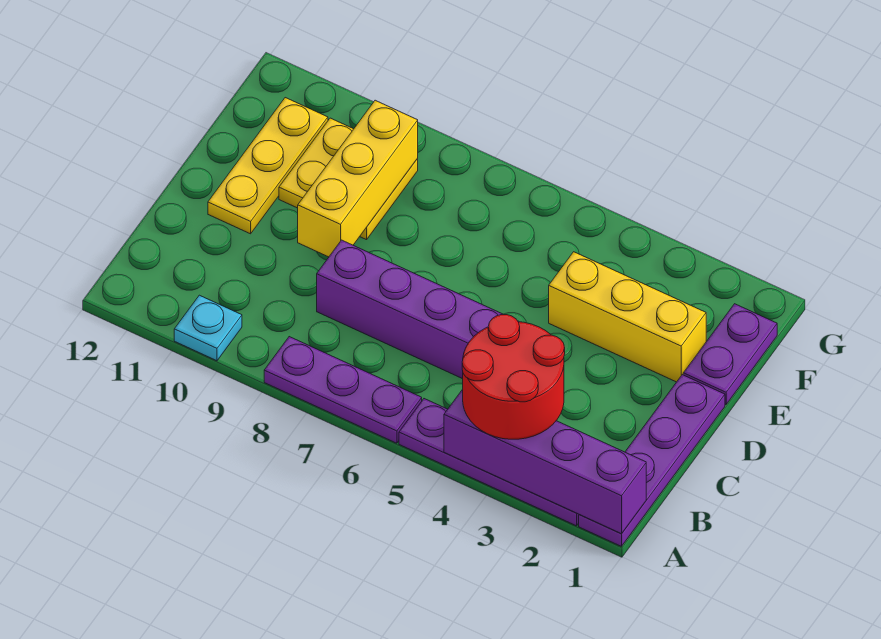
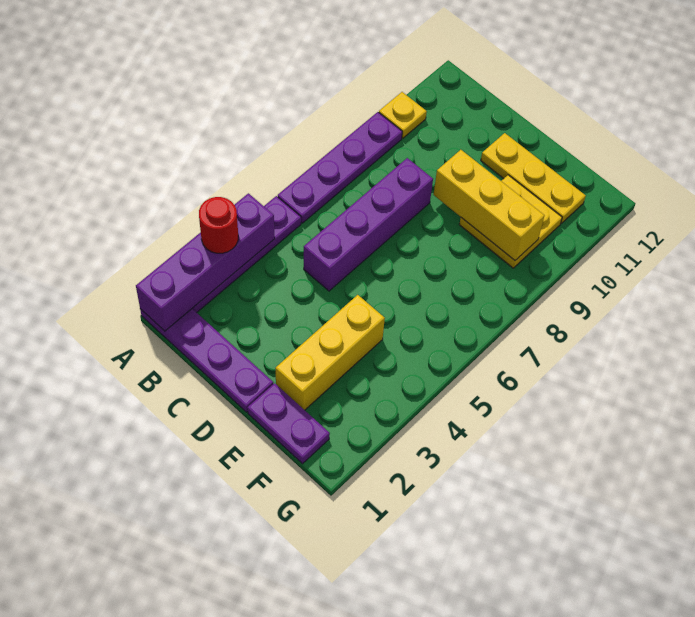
red round brick A3:B4 level 3 -> red round brick A3 level 3
purple plate A6:A8 level 1 -> purple plate A6:A9 level 1
cyan plate A10 level 1 -> yellow plate A10 level 1

